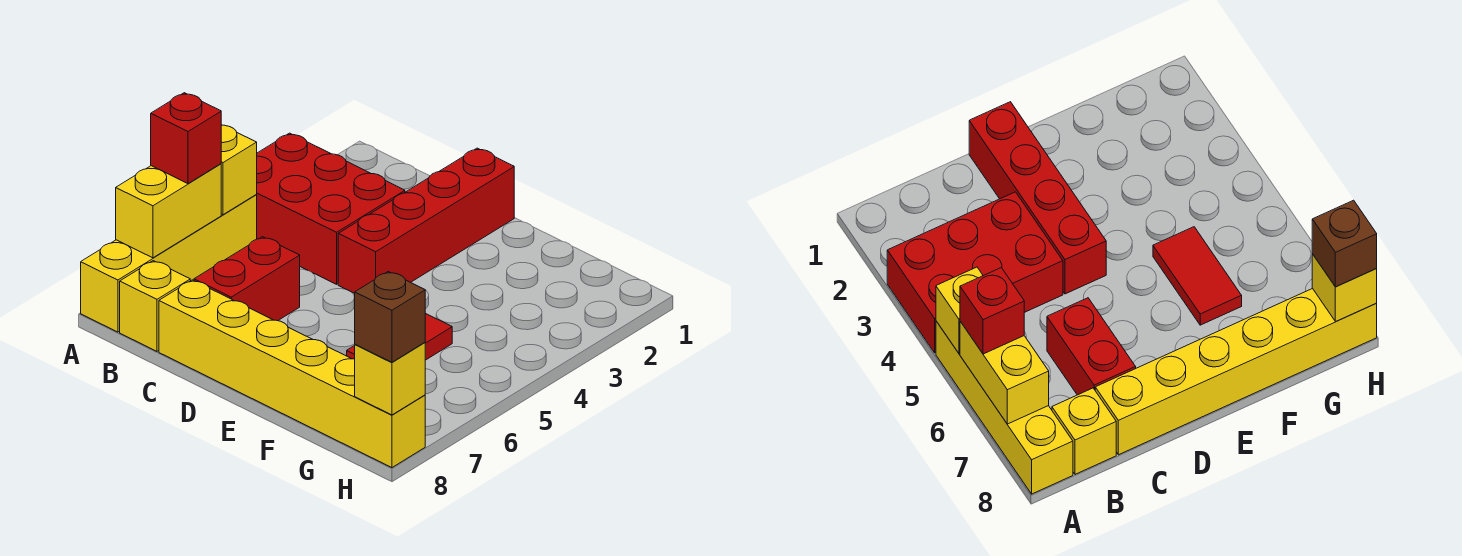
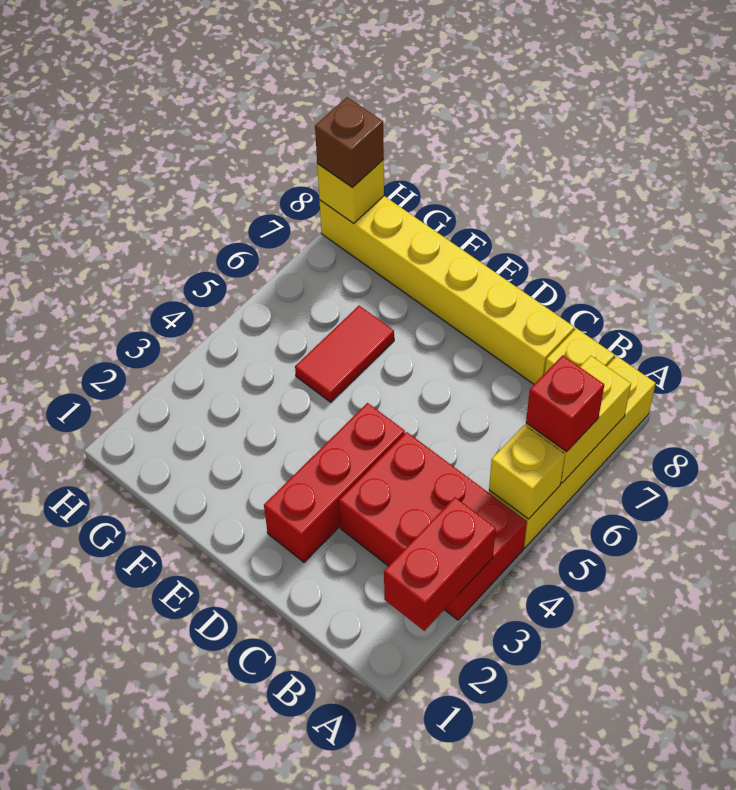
red brick C6:C7 level 1 -> red brick A2:A3 level 2
red brick D1:D4 level 1 -> red brick D2:D4 level 1

